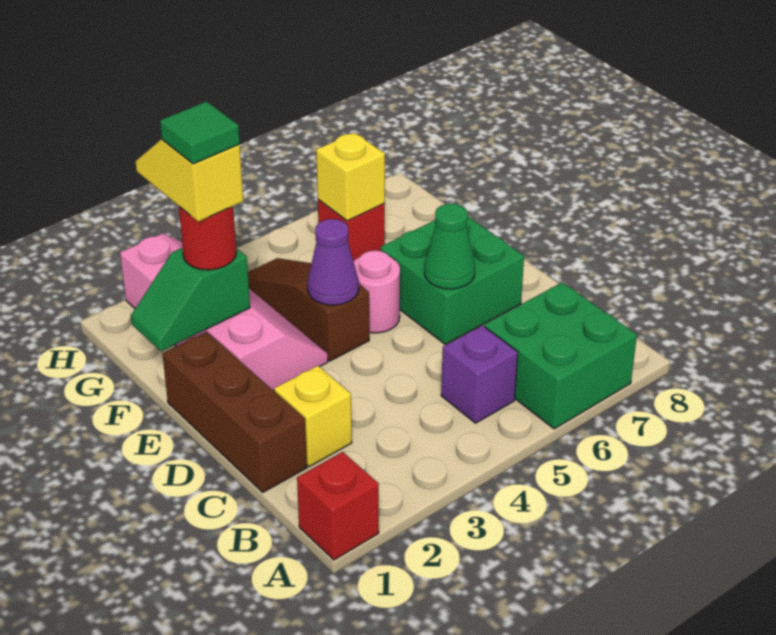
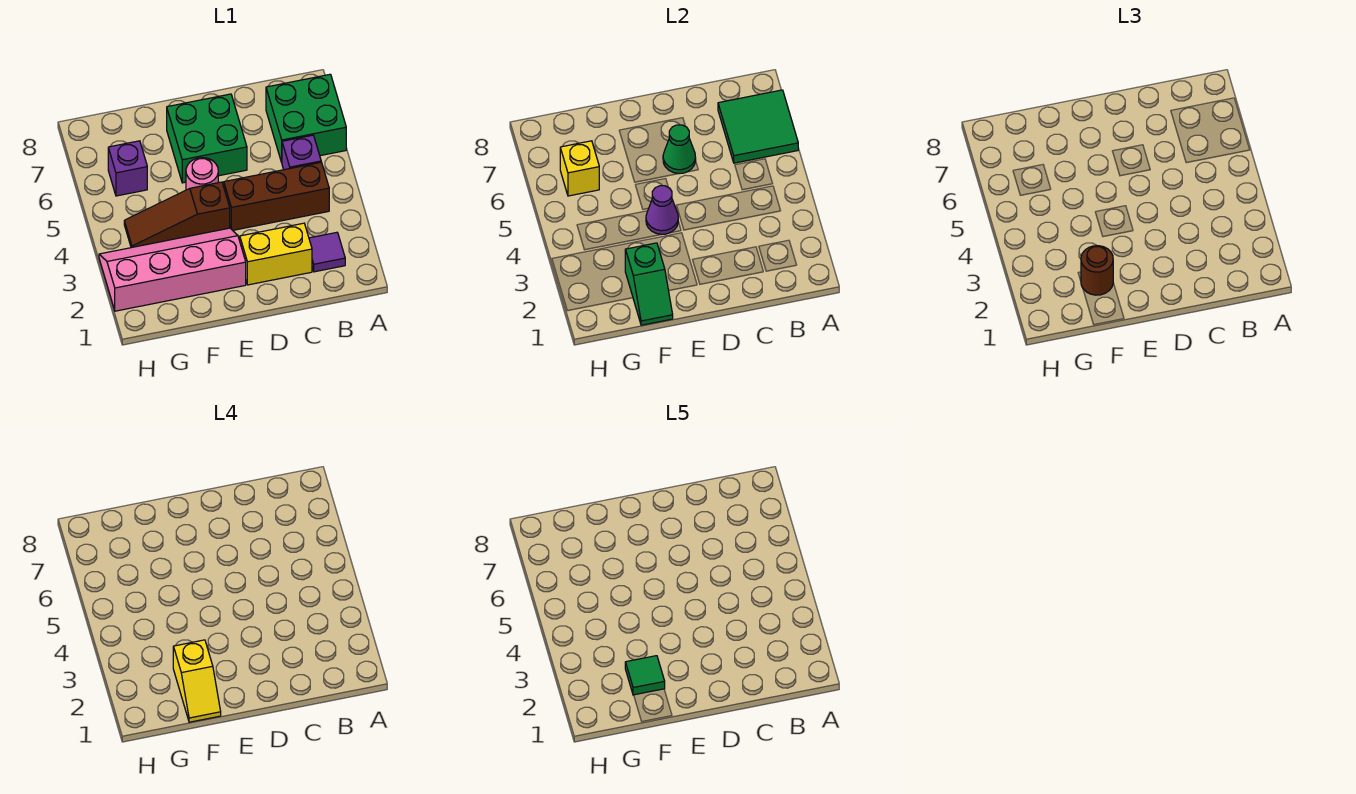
red brick A1 level 1 -> none
none -> green tile A6:B7 level 2
none -> purple tile B2 level 1
brown brick C1:E1 level 1 -> brown brick B4:D4 level 1
yellow brick C2 level 1 -> yellow brick C2:D2 level 1
red round brick F2 level 3 -> brown round brick F2 level 3
yellow slope F2:G2 level 4 top F -> yellow slope F1:F2 level 4 top 2
red brick G6 level 1 -> purple brick G6 level 1

